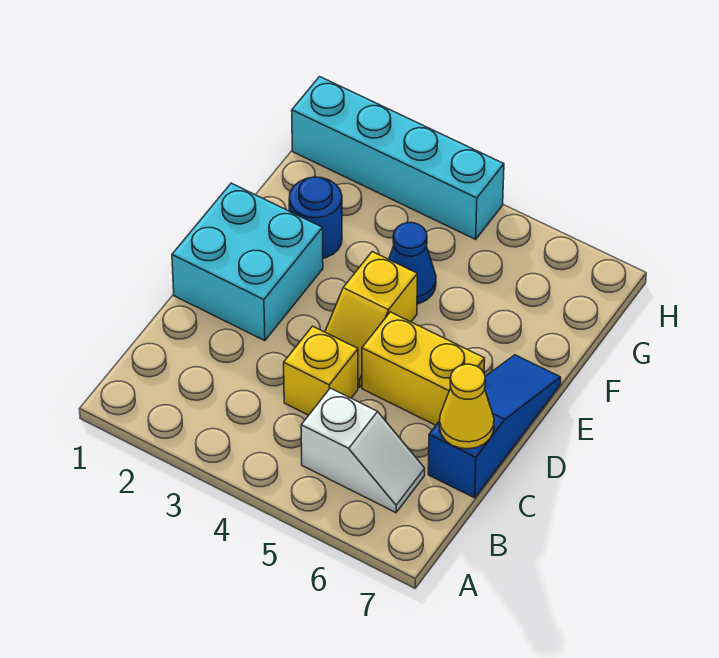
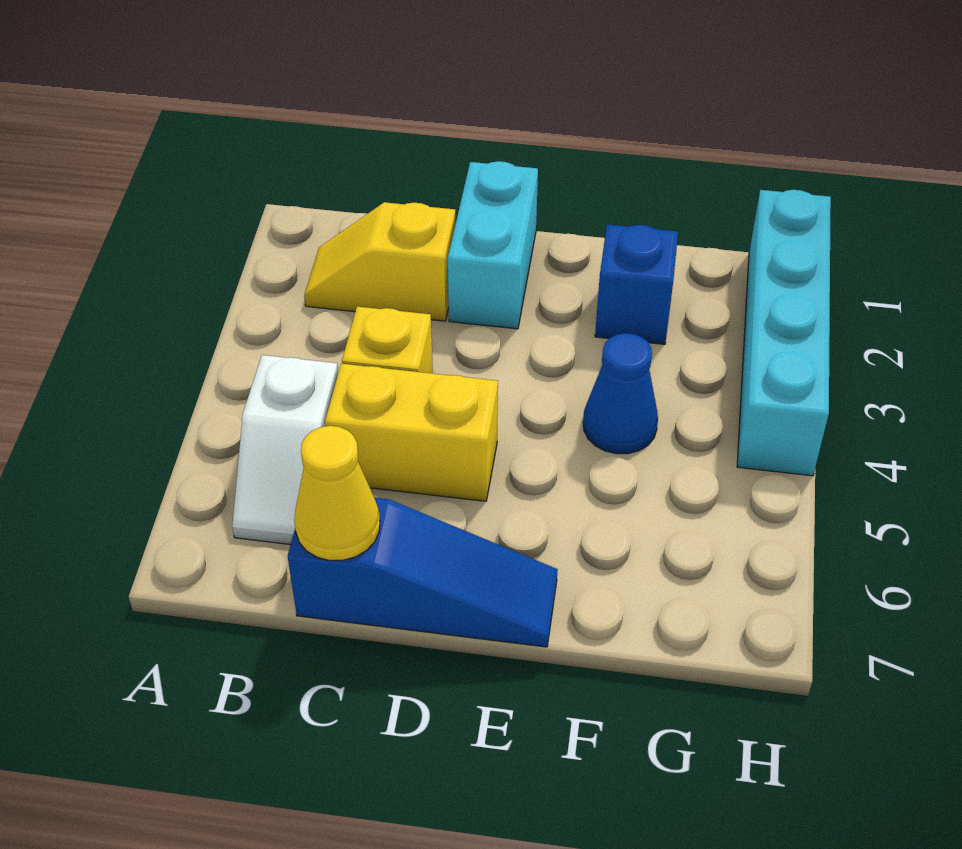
cyan brick D1:E2 level 1 -> cyan brick D1:D2 level 1
yellow slope D4:E4 level 1 top E -> yellow slope B2:C2 level 1 top C
yellow brick D5:D6 level 1 -> yellow brick C5:D5 level 1
blue round brick F2 level 1 -> blue brick F2 level 1

